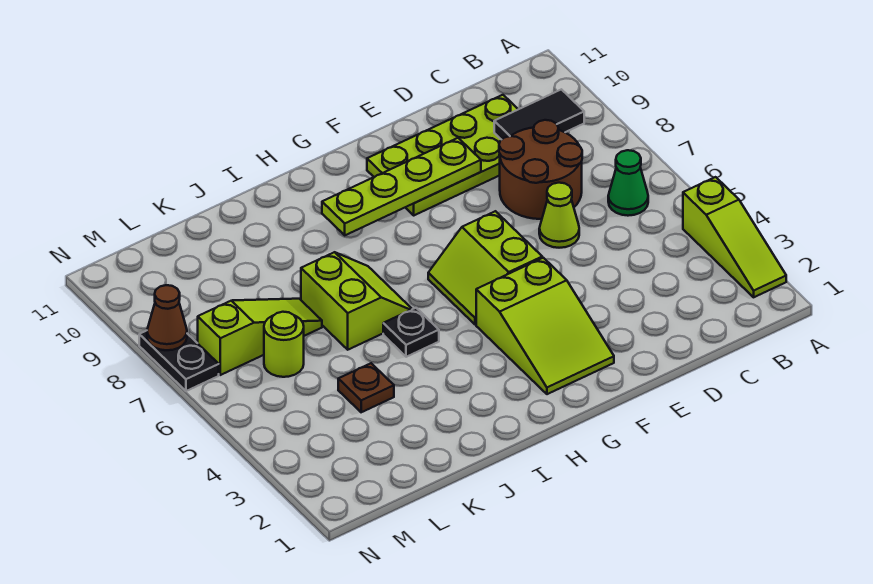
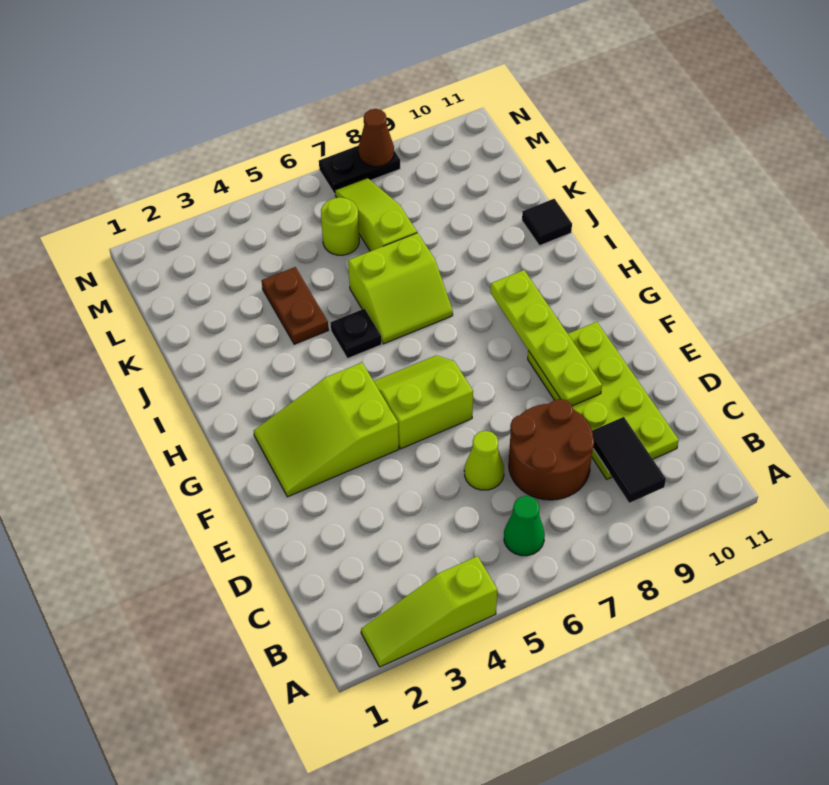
none -> black tile J11 level 1
brown plate K4 level 1 -> brown plate J4:K4 level 1
lime slope K7:M7 level 1 top M -> lime slope K7:M7 level 1 top K

